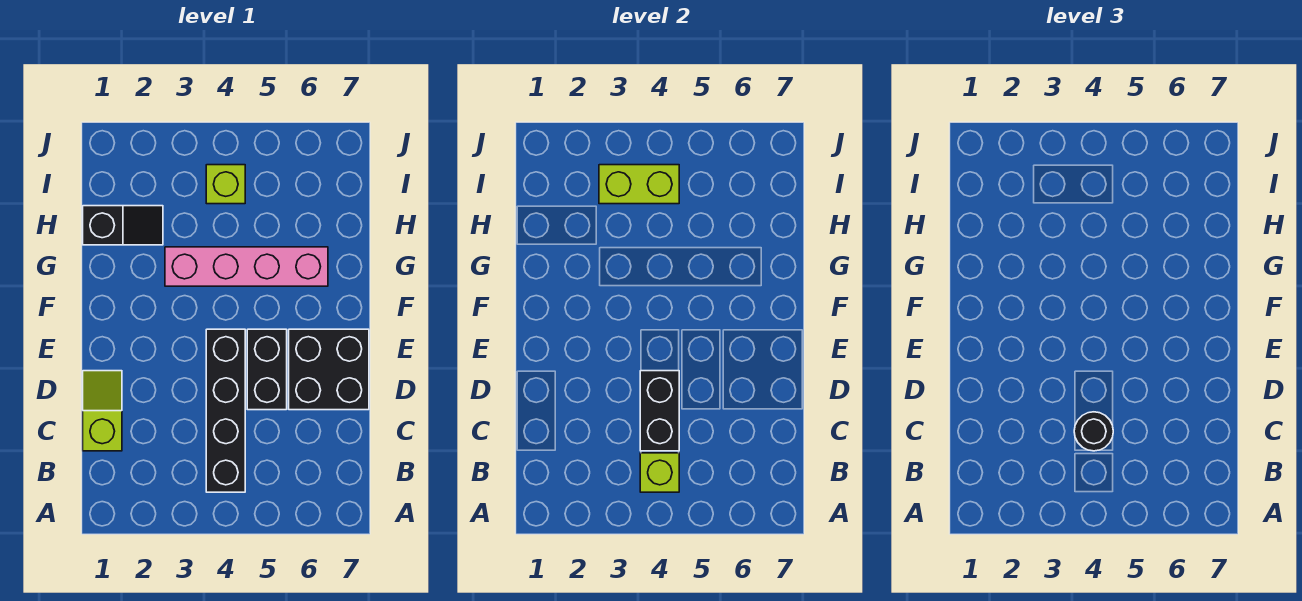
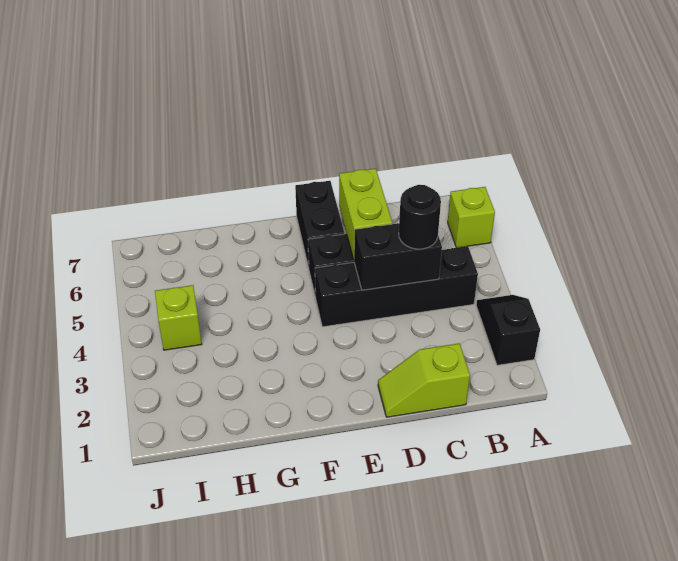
lime brick B4 level 2 -> lime brick A6 level 1
black brick D6:E7 level 1 -> black brick E6:E7 level 1
pink brick G3:G6 level 1 -> none
black slope H1:H2 level 1 top 1 -> black slope A2:A3 level 1 top 2
lime brick I3:I4 level 2 -> lime brick D5:D6 level 2

